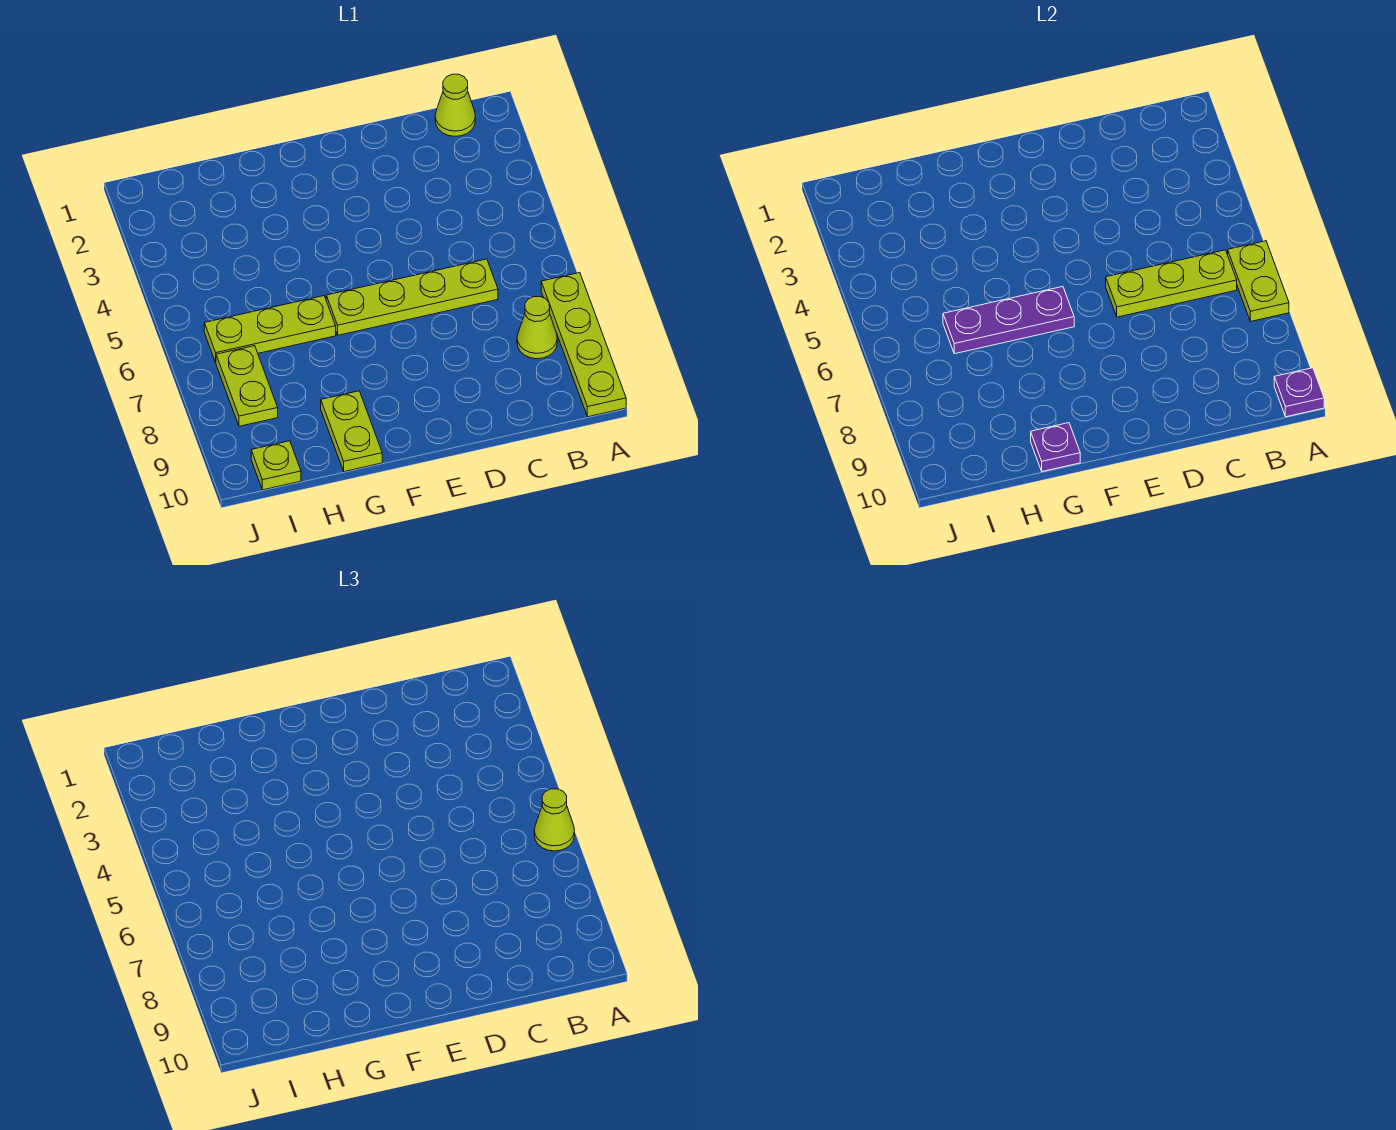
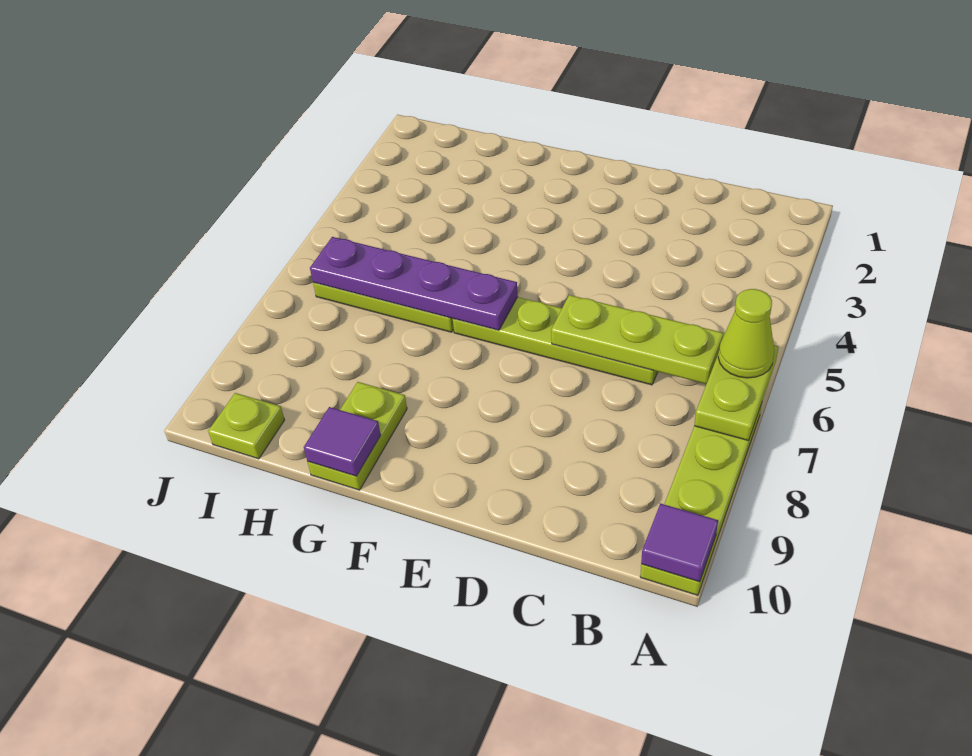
purple plate A10 level 2 -> purple tile A10 level 2
lime cone B1 level 1 -> none
lime cone B8 level 1 -> none
purple plate F6:H6 level 2 -> purple plate F6:I6 level 2
purple plate G10 level 2 -> purple tile G10 level 2
lime plate I7:I8 level 1 -> none

